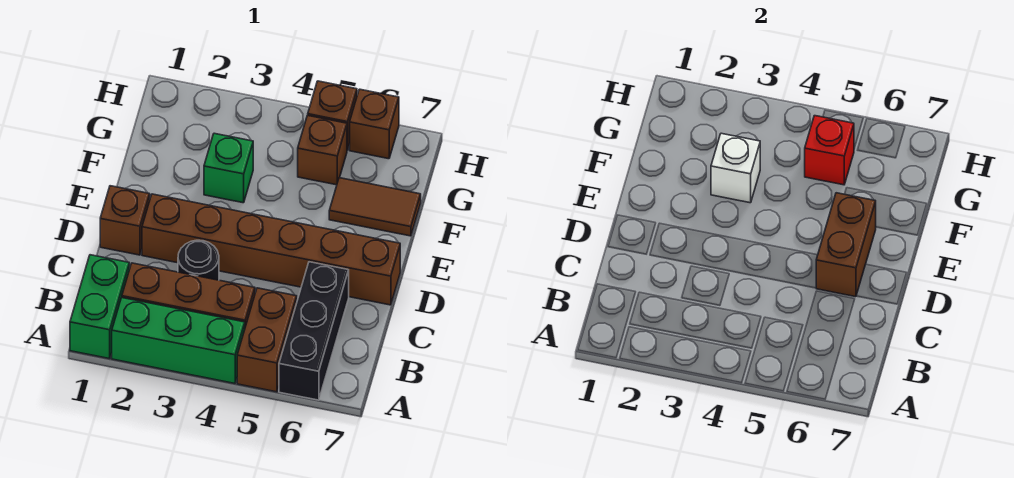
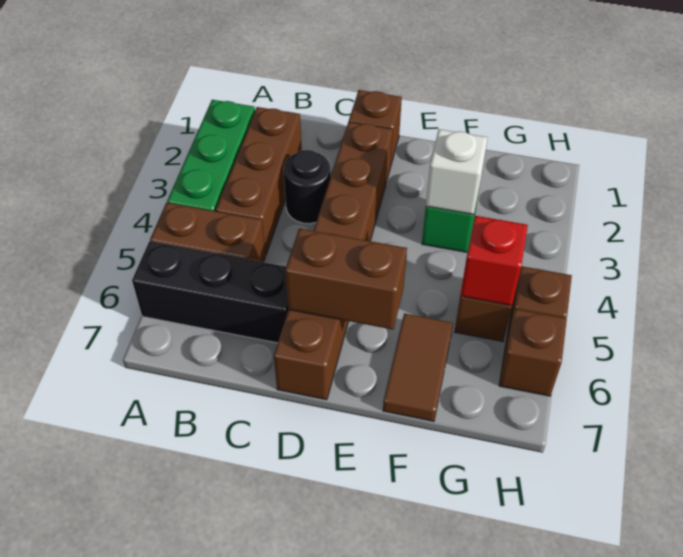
green brick A1:B1 level 1 -> none

